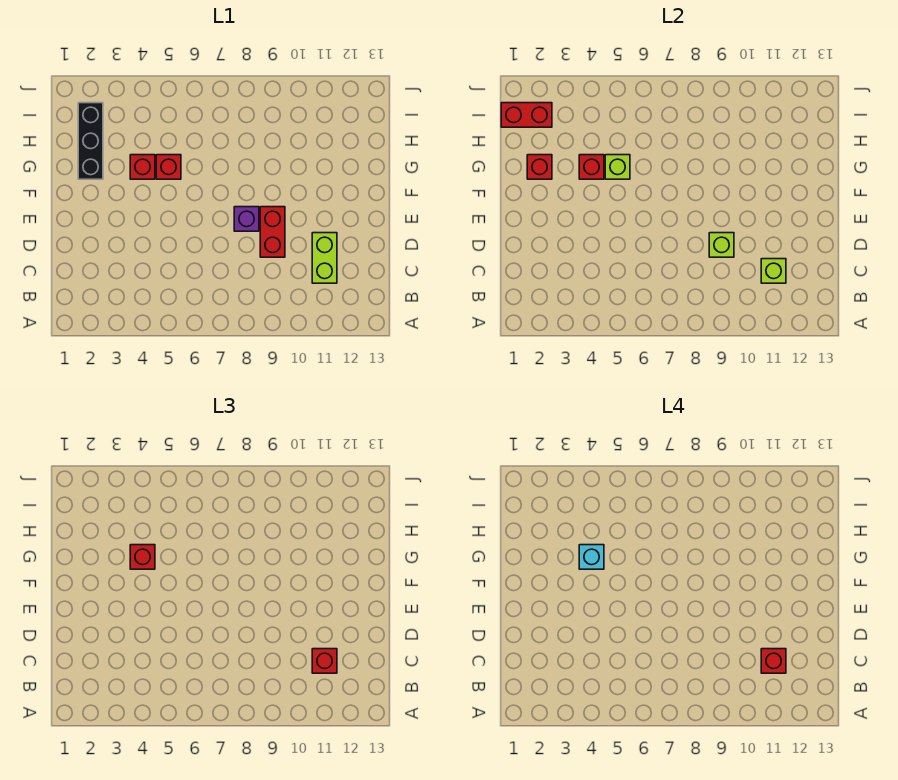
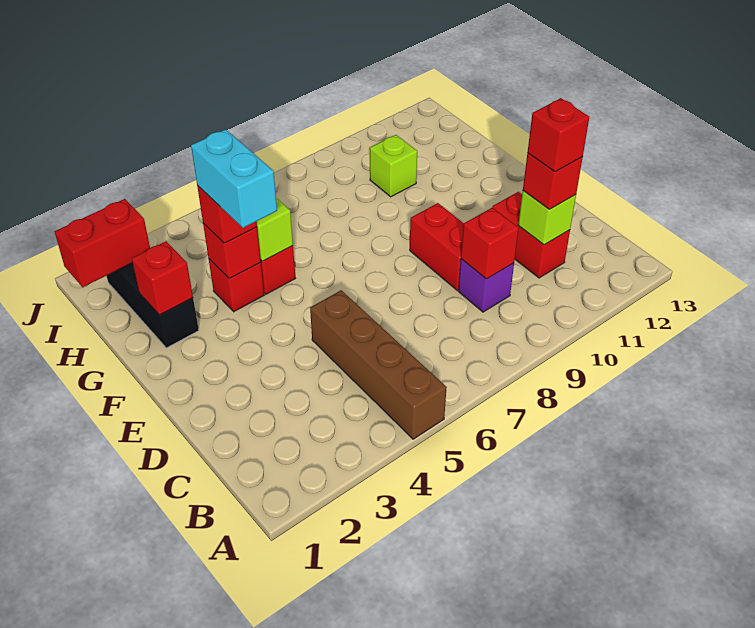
none -> brown brick A5:D5 level 1
none -> red brick C9 level 2
lime brick C11:D11 level 1 -> red brick C11:D11 level 1
lime brick D9 level 2 -> lime brick H10 level 1
purple brick E8 level 1 -> purple brick C9 level 1
cyan brick G4 level 4 -> cyan brick F4:G4 level 4

